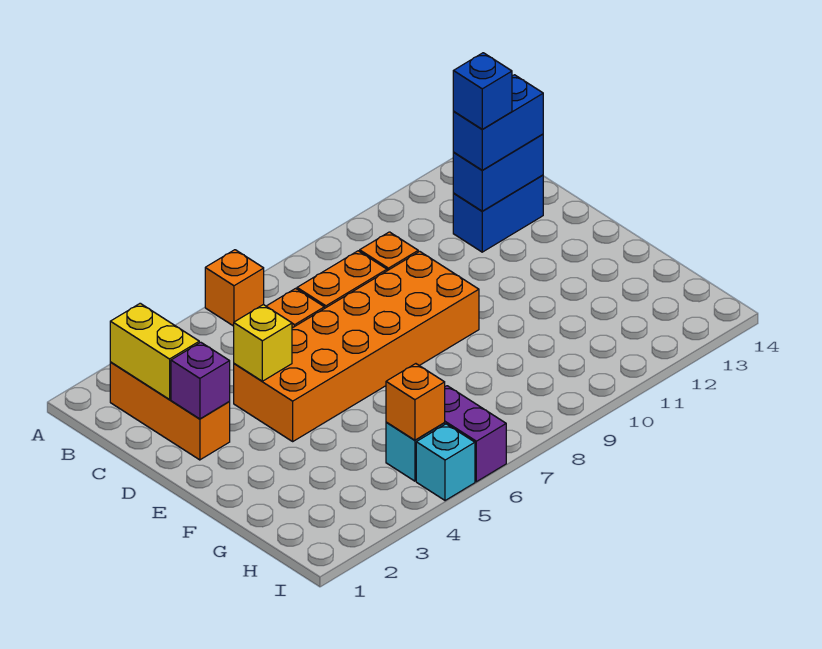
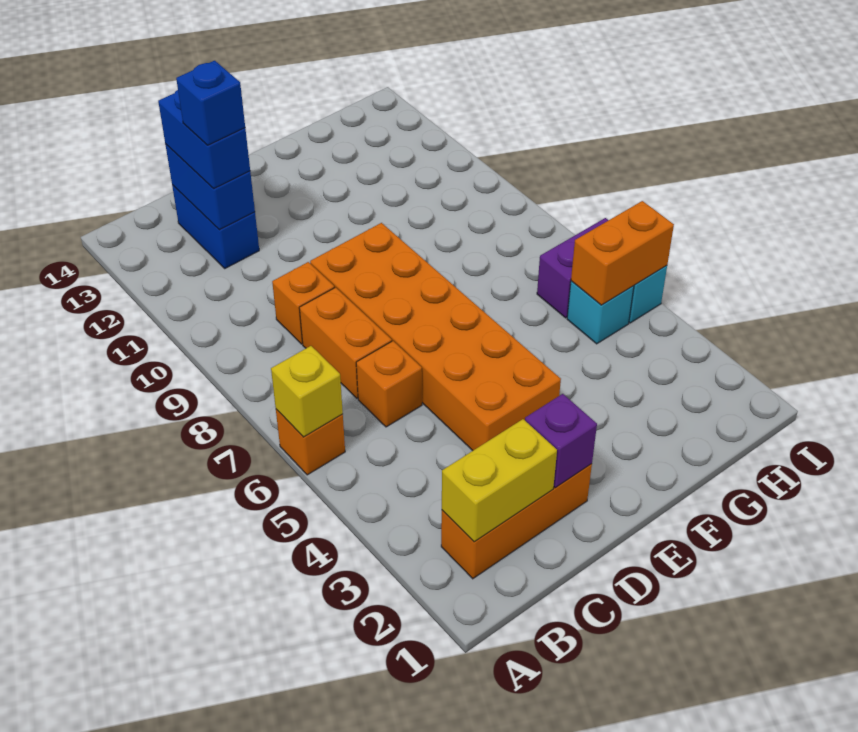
yellow brick D4 level 2 -> yellow brick A6 level 2
orange brick H5 level 2 -> orange brick H5:I5 level 2

